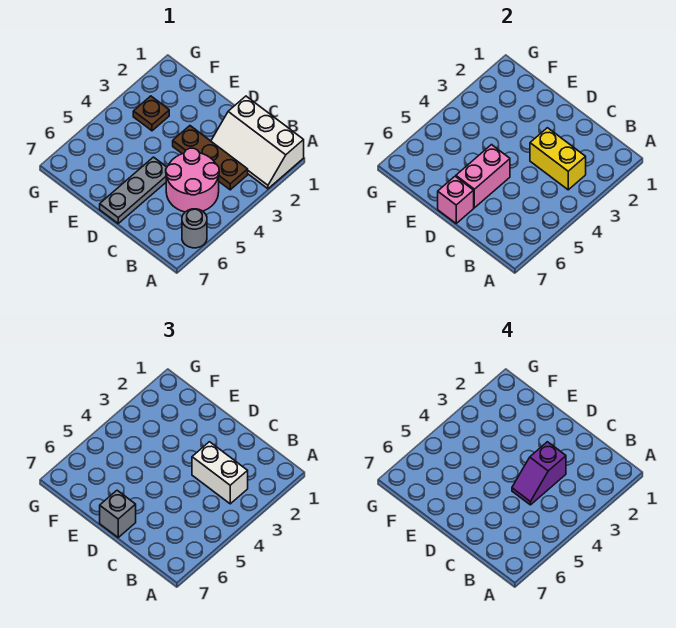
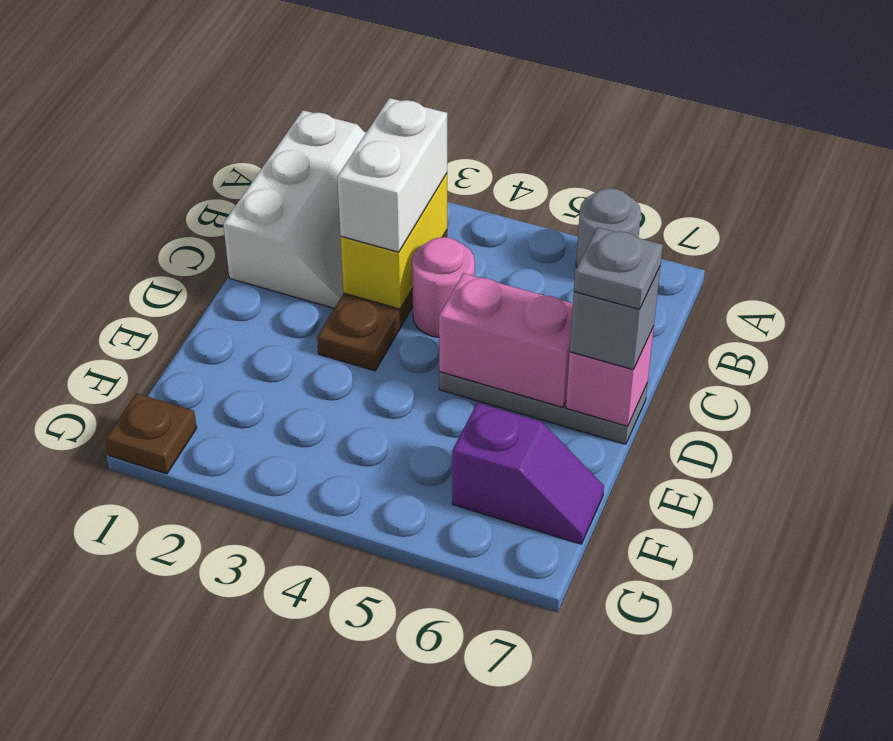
pink round brick B4:C5 level 1 -> pink round brick C4 level 1
purple slope C3:C4 level 4 top 3 -> purple slope F6:F7 level 1 top 6
none -> grey plate D7 level 4
brown plate F3 level 1 -> brown plate G1 level 1

